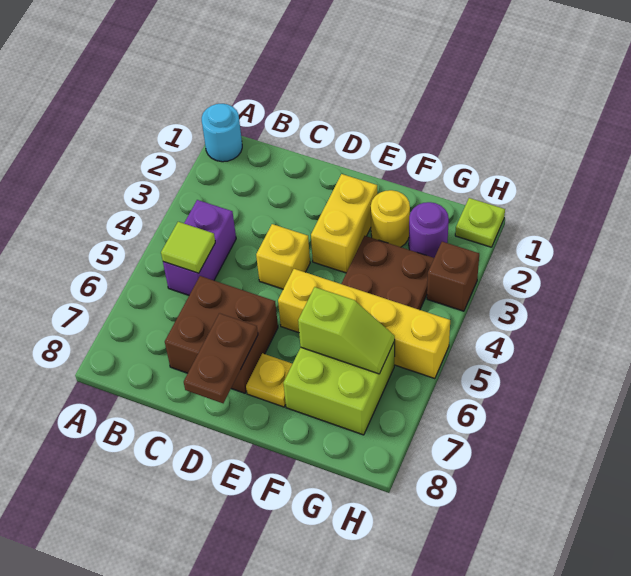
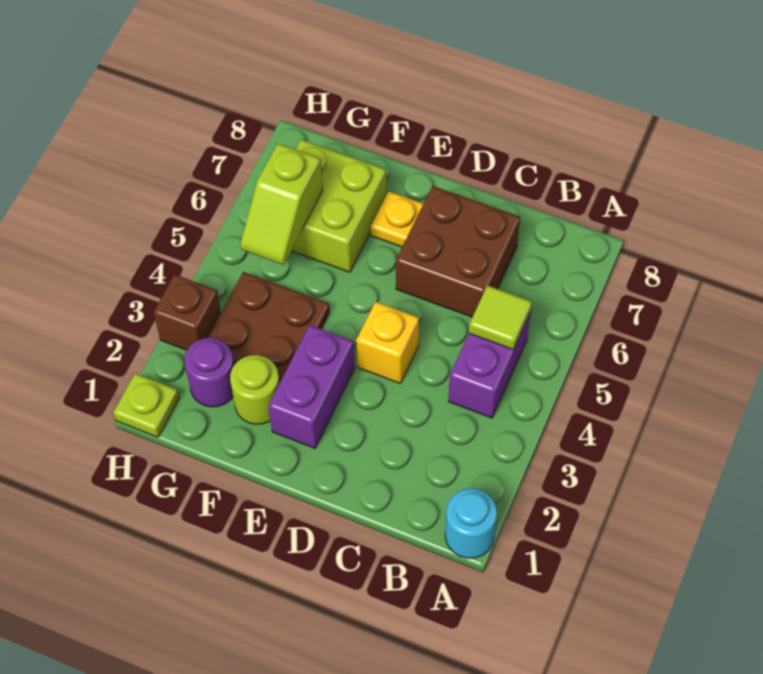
brown plate D7:D8 level 2 -> none
yellow brick E2:E3 level 1 -> purple brick E2:E3 level 1
yellow brick E5:H5 level 1 -> none
yellow round brick F2 level 1 -> lime round brick F2 level 1
lime slope F6:G6 level 2 top F -> lime slope G5:G6 level 2 top 6

